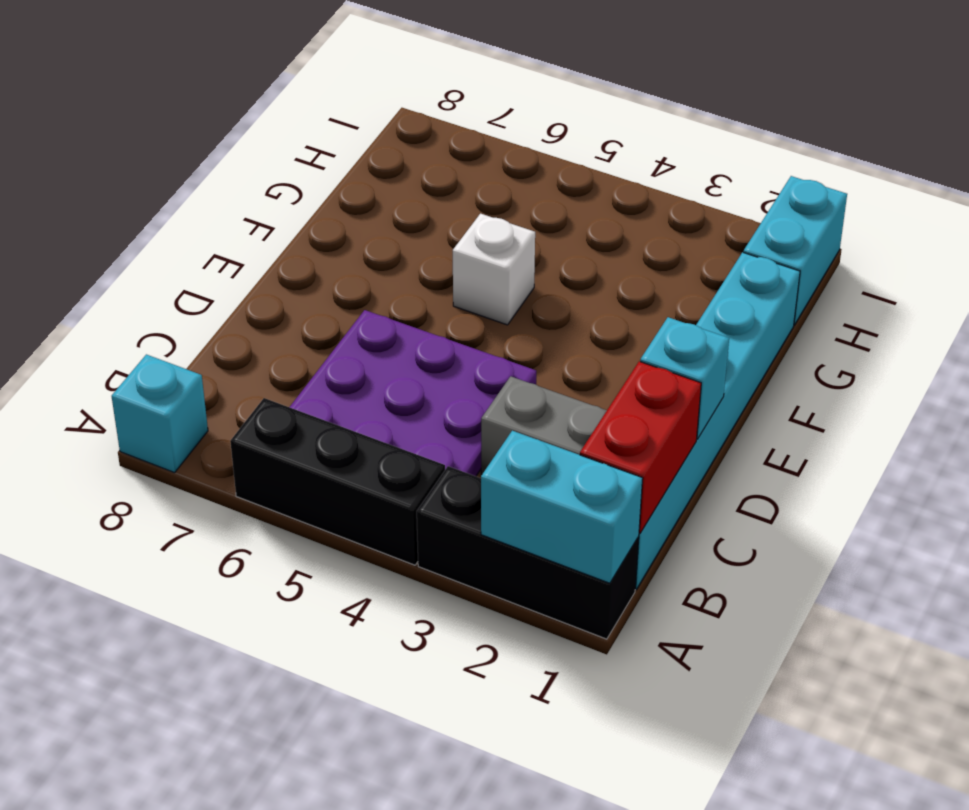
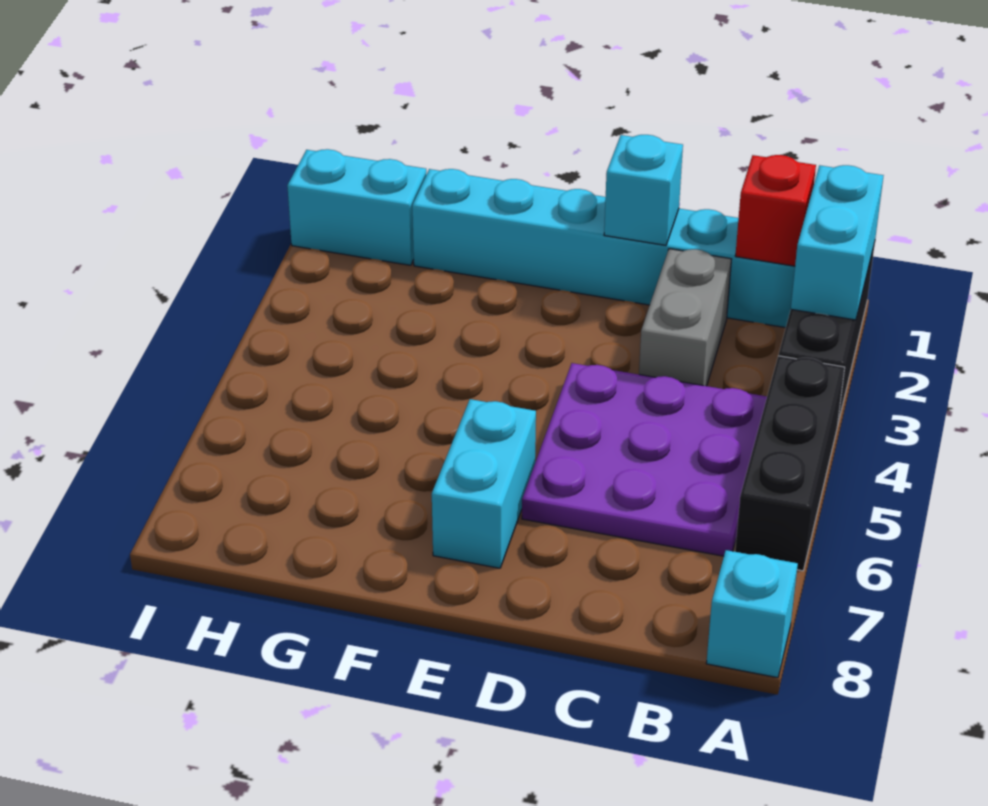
red brick B1:C1 level 2 -> red brick B1 level 2
none -> cyan brick E6:E7 level 1
white brick F5 level 1 -> none

